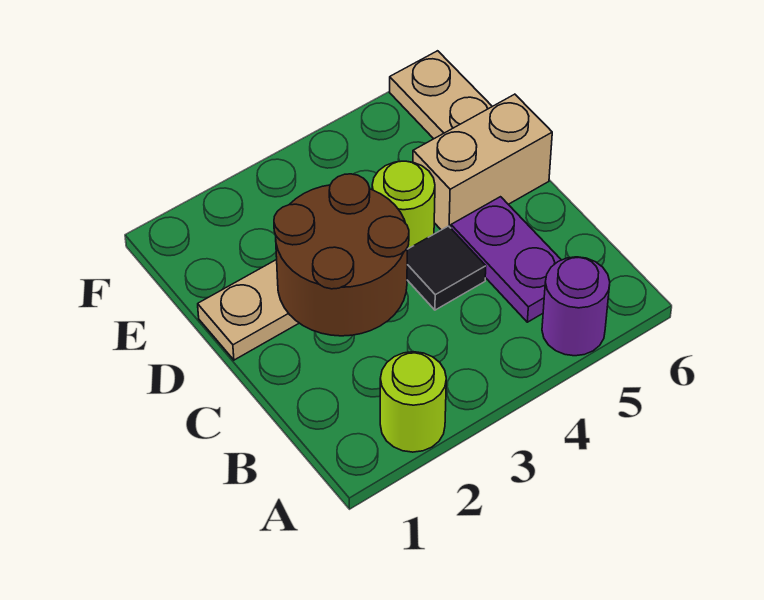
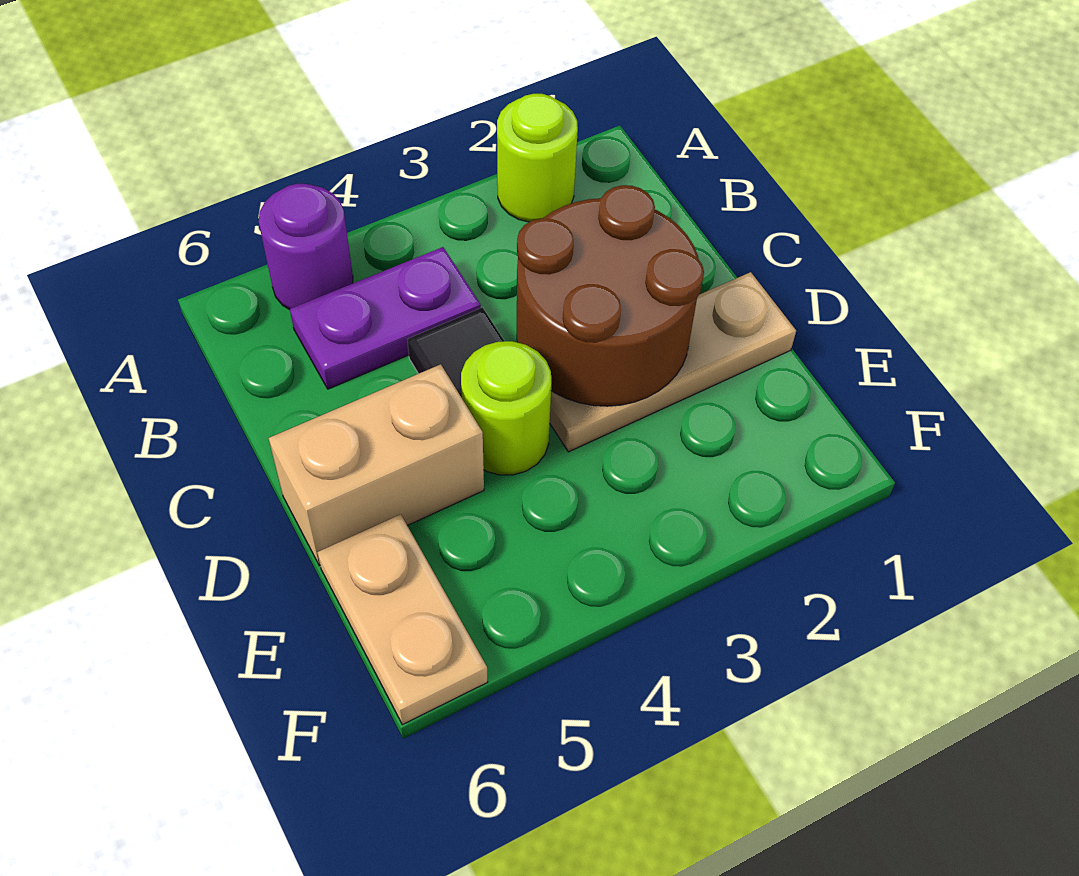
purple plate B5:C5 level 1 -> purple plate B4:B5 level 1

